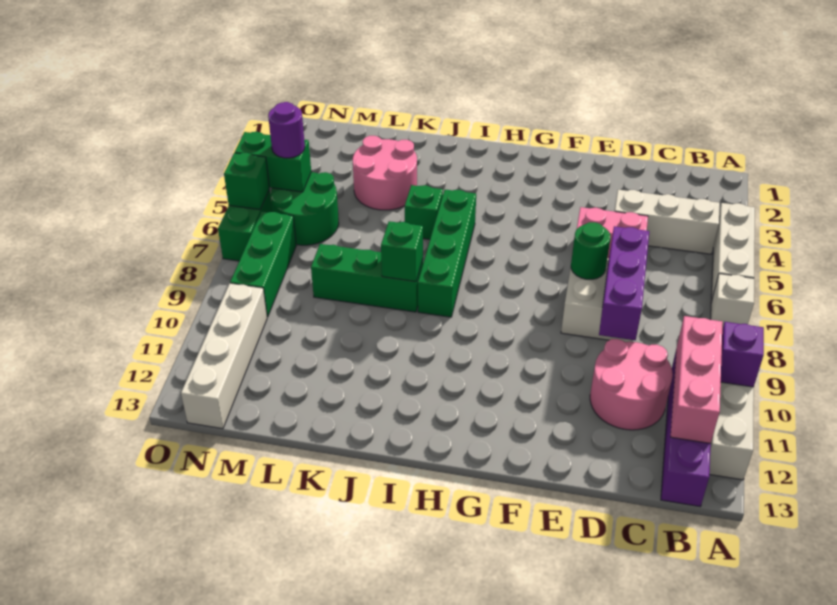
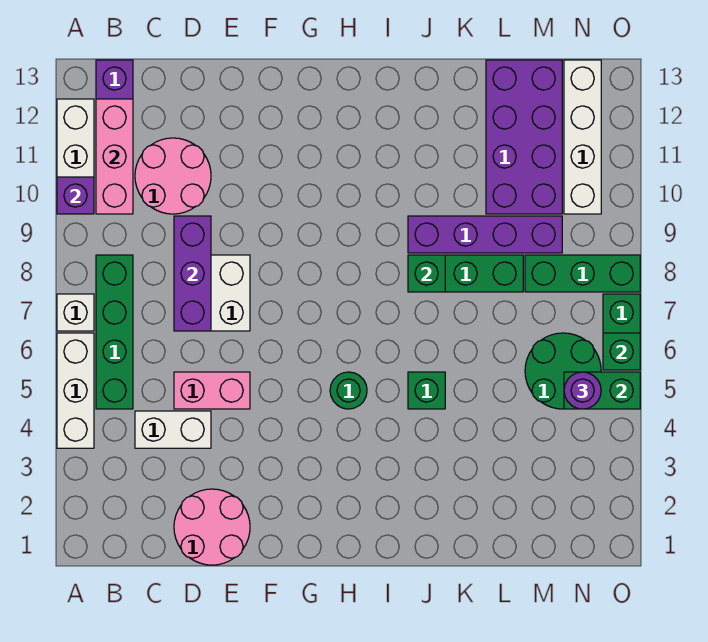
white brick B4:D4 level 1 -> white brick C4:D4 level 1
green round brick E7 level 2 -> green round brick H5 level 1
green brick I5:I8 level 1 -> green brick B5:B8 level 1
none -> purple brick J9:M9 level 1
pink round brick K3:L4 level 1 -> pink round brick D1:E2 level 1
none -> purple brick L10:M13 level 1
green brick N7:N9 level 1 -> green brick M8:O8 level 1

